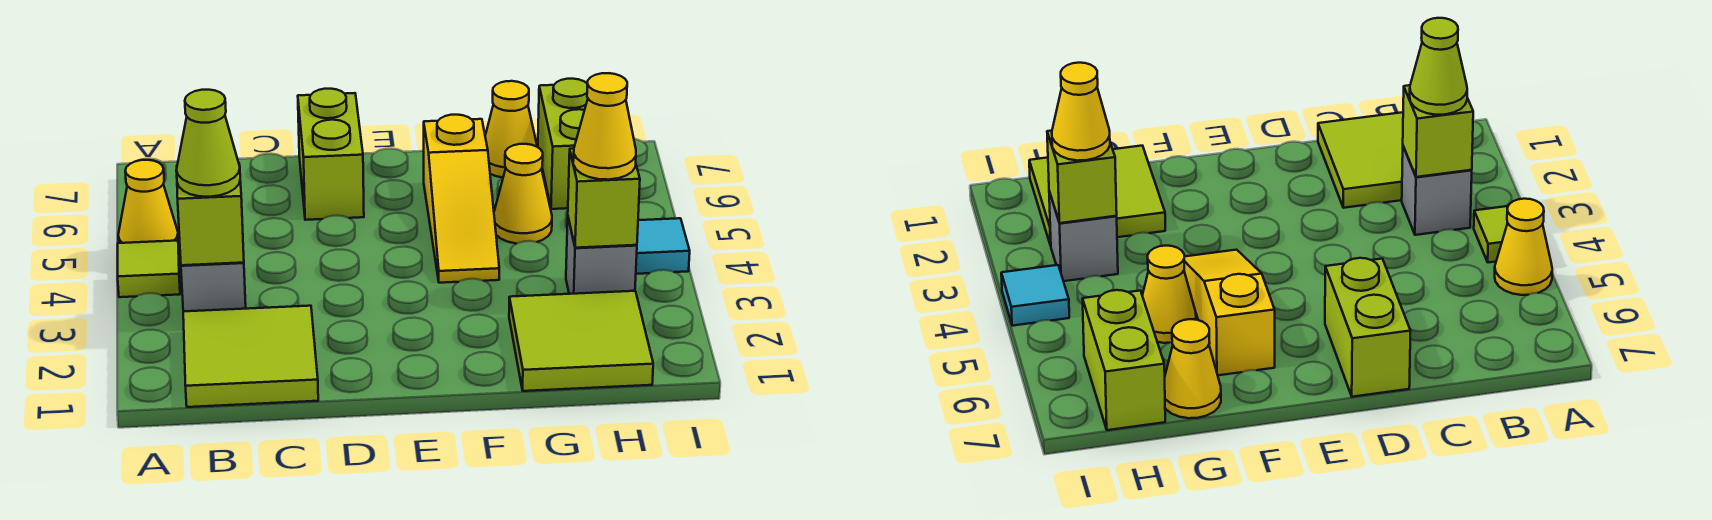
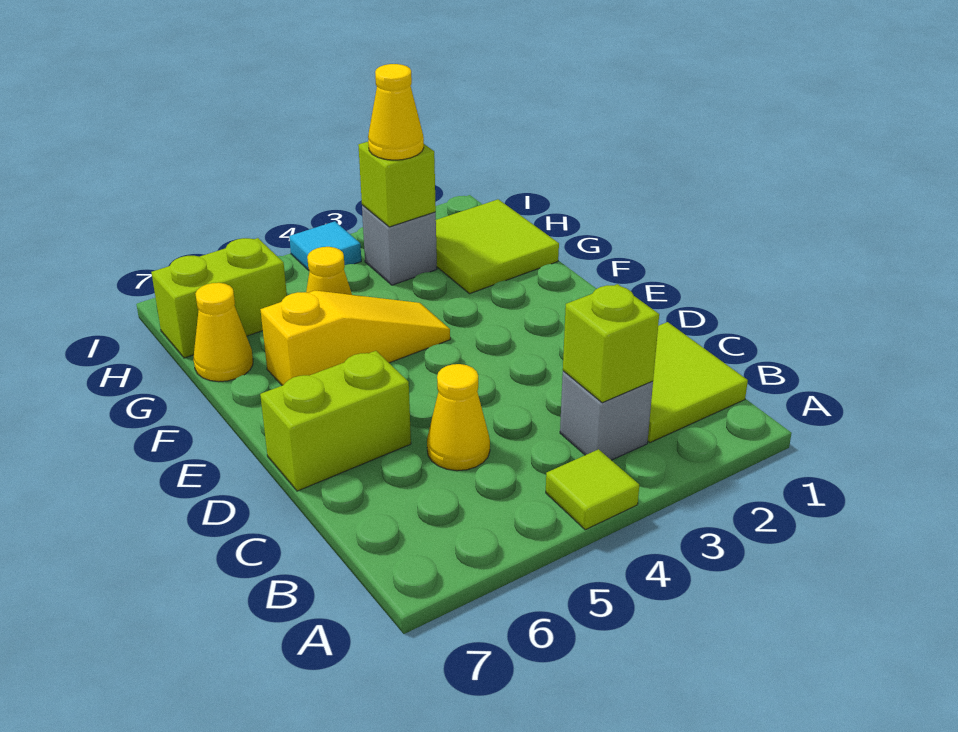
yellow cone A5 level 1 -> yellow cone C5 level 1
lime cone B3 level 3 -> none

